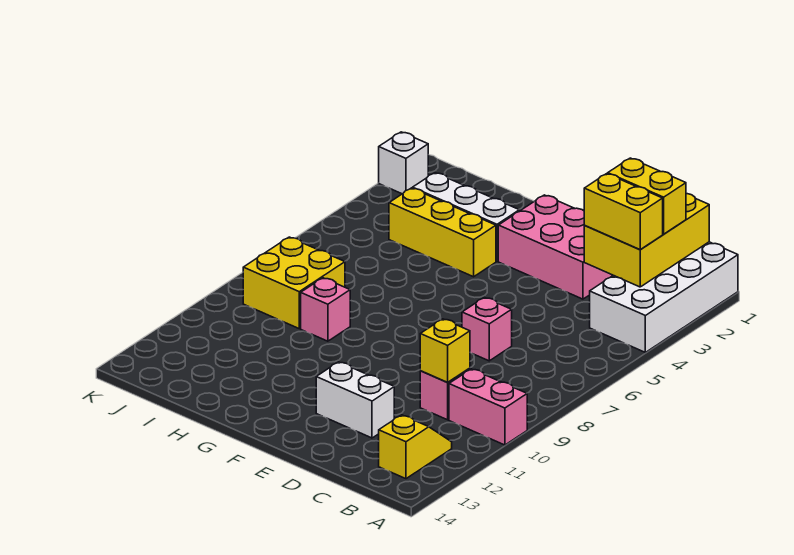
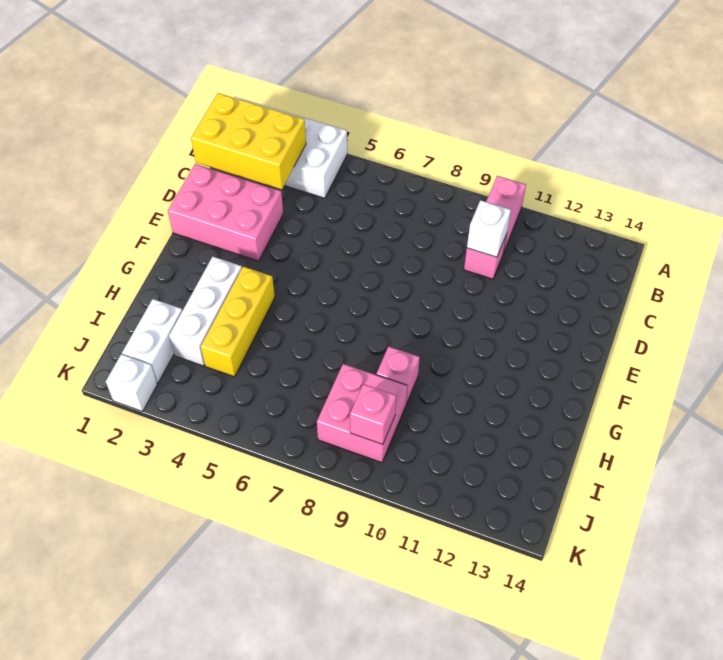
yellow brick B2:C2 level 3 -> none
yellow brick B3:C3 level 3 -> none
yellow slope B12:B13 level 1 top 13 -> none
yellow brick C10 level 2 -> white brick C10 level 2
pink brick D2:F3 level 1 -> pink brick D1:E3 level 1
pink brick D7 level 1 -> pink brick J9 level 2
white brick D12:E12 level 1 -> white brick I2:J2 level 1
yellow brick I8:J9 level 1 -> pink brick I8:J9 level 1

